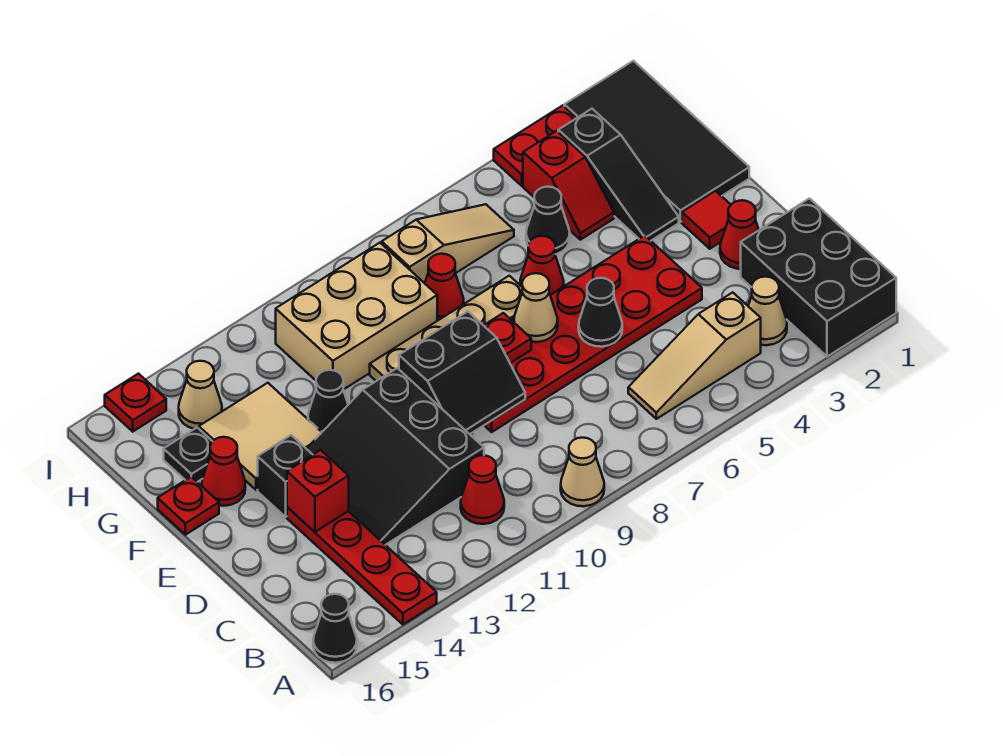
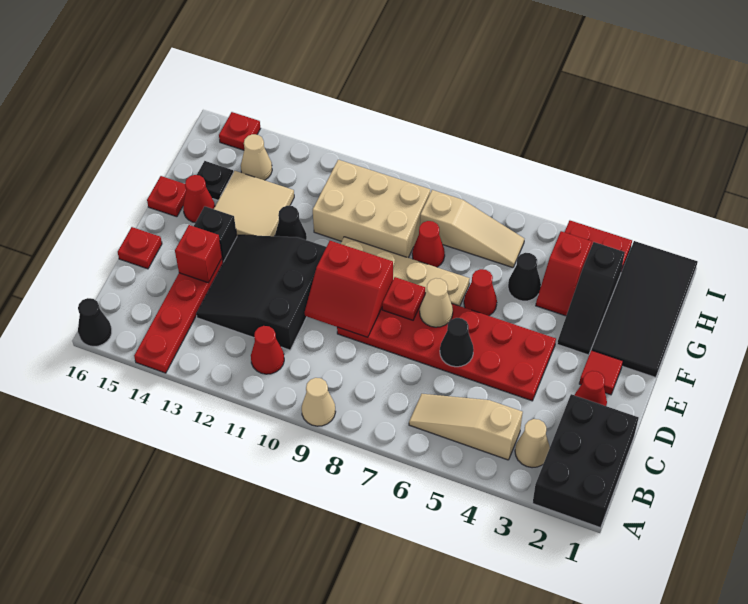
black slope D9:E10 level 2 top E -> red slope D9:E10 level 2 top E
none -> red plate D16 level 1

